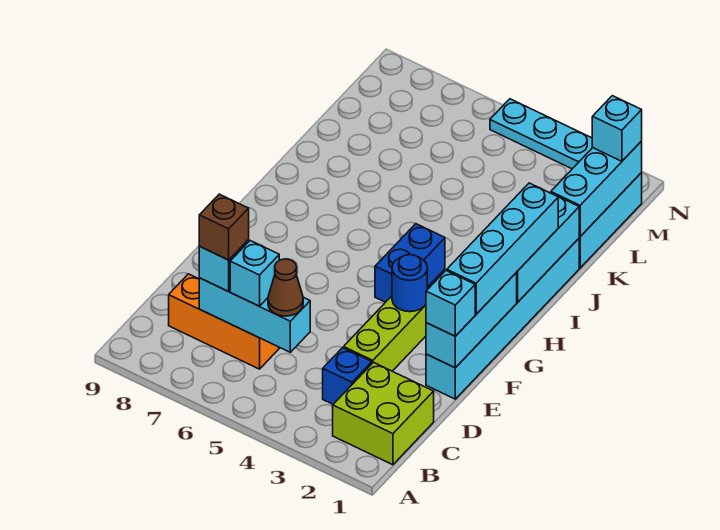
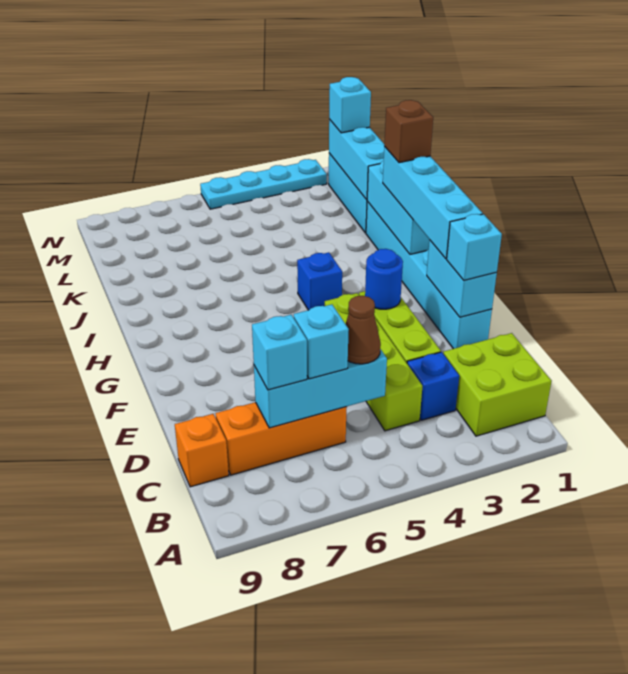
none -> lime brick C4:F4 level 1
brown brick C7 level 4 -> brown brick I1 level 4
none -> orange brick C9 level 1
cyan brick E1:G1 level 2 -> cyan brick E1:F1 level 2
blue brick G4:H4 level 1 -> blue brick H4 level 1

